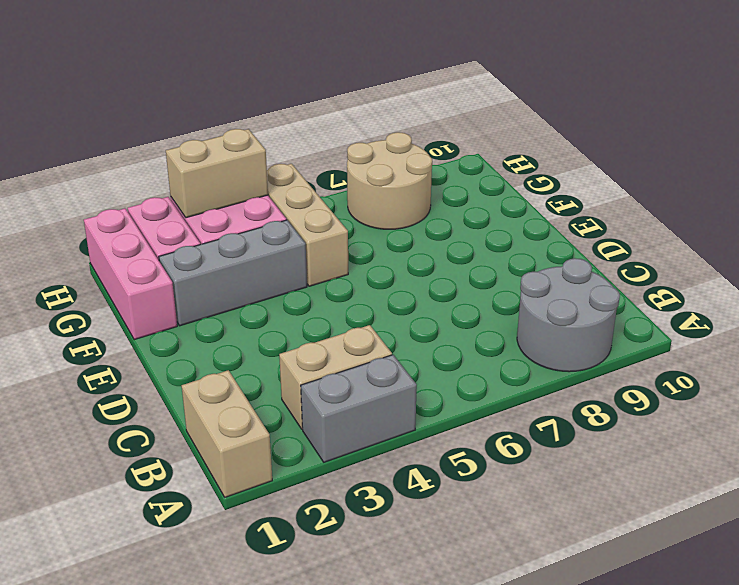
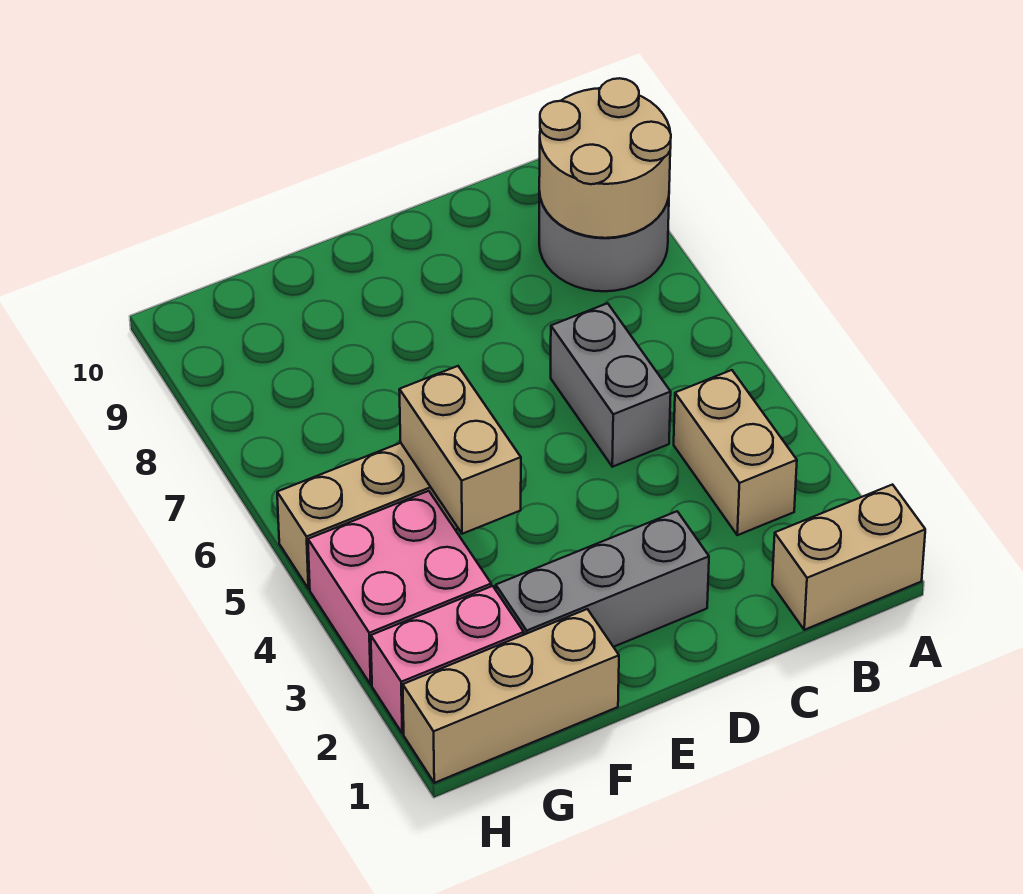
grey brick A3:A4 level 1 -> grey brick C5:C6 level 1
pink brick F1:H1 level 1 -> tan brick F1:H1 level 1
grey brick F2:F4 level 1 -> grey brick D2:F2 level 1
tan round brick G7:H8 level 1 -> tan round brick A8:B9 level 2
tan brick H3:H4 level 2 -> tan brick F4:F5 level 2

